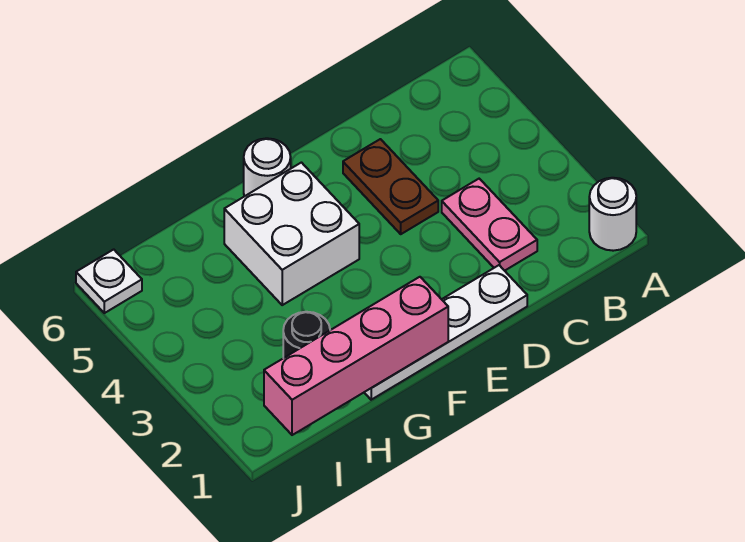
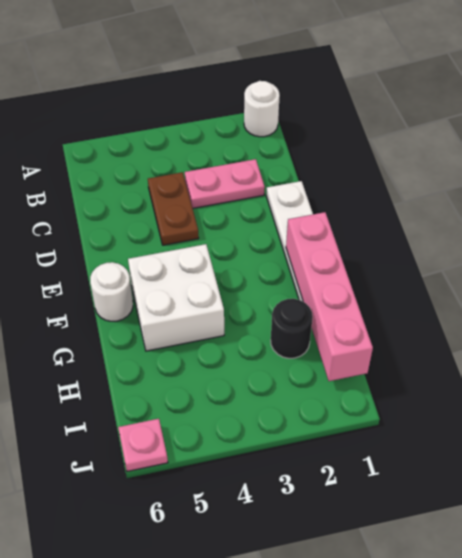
brown plate D4:D5 level 1 -> brown plate C4:D4 level 1
white plate J6 level 1 -> pink plate J6 level 1

